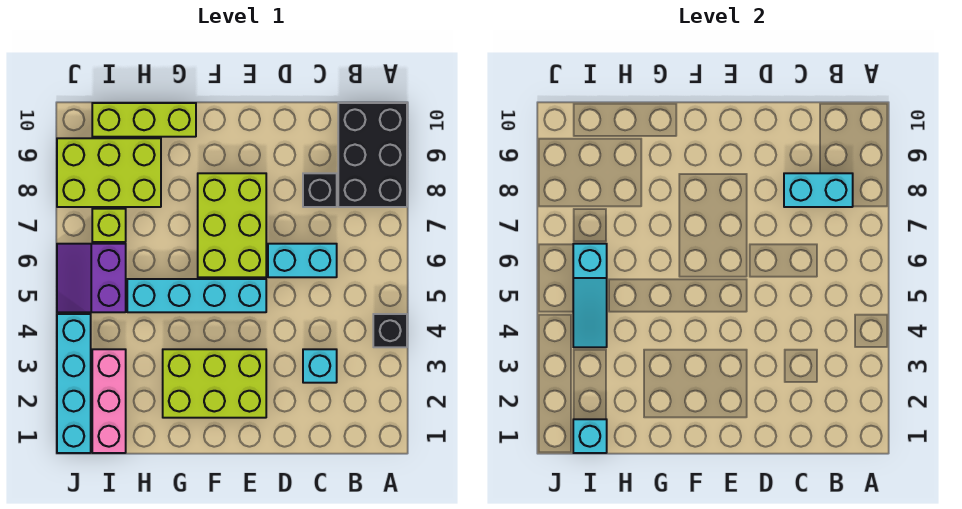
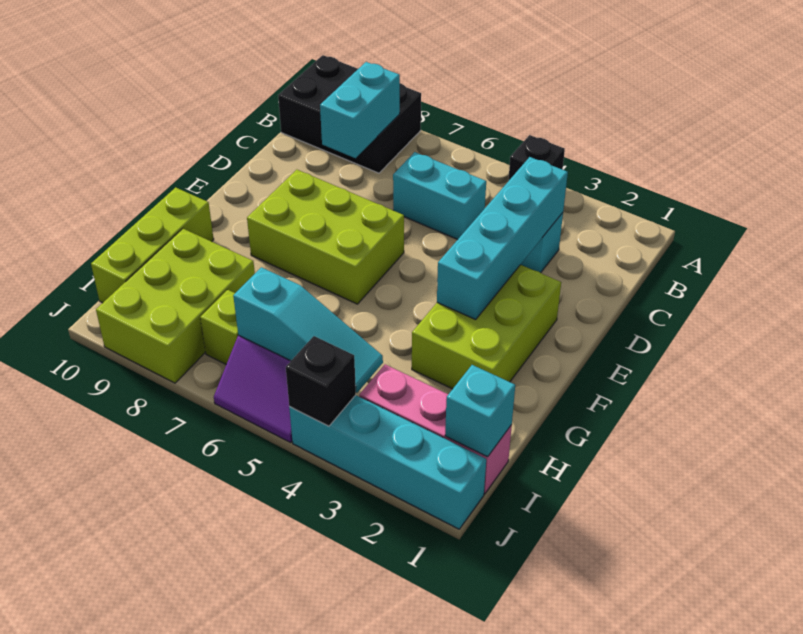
cyan brick C6:D6 level 1 -> cyan brick C5:C6 level 1
black brick C8 level 1 -> black brick J4 level 2
cyan brick E5:H5 level 1 -> cyan brick C3:F3 level 2

